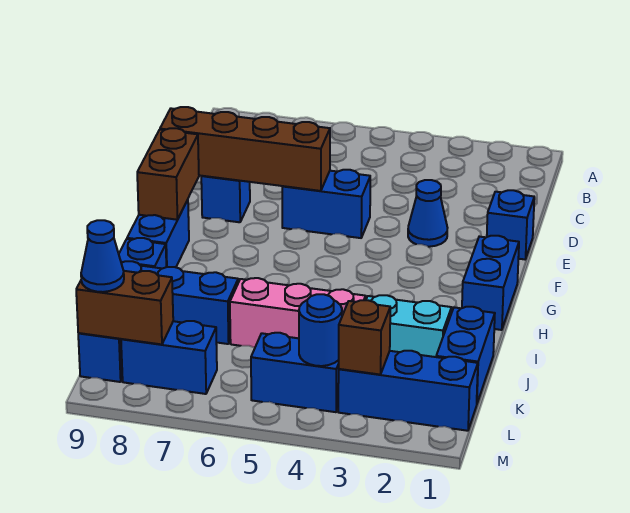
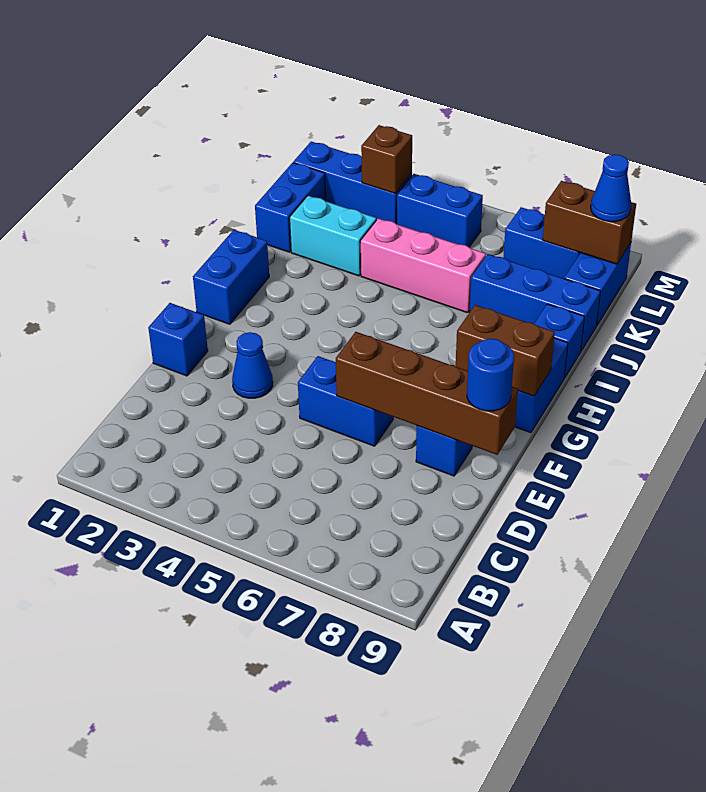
brown brick F9:G9 level 2 -> brown brick G8:G9 level 2
blue round brick L4 level 2 -> blue round brick E9 level 3

